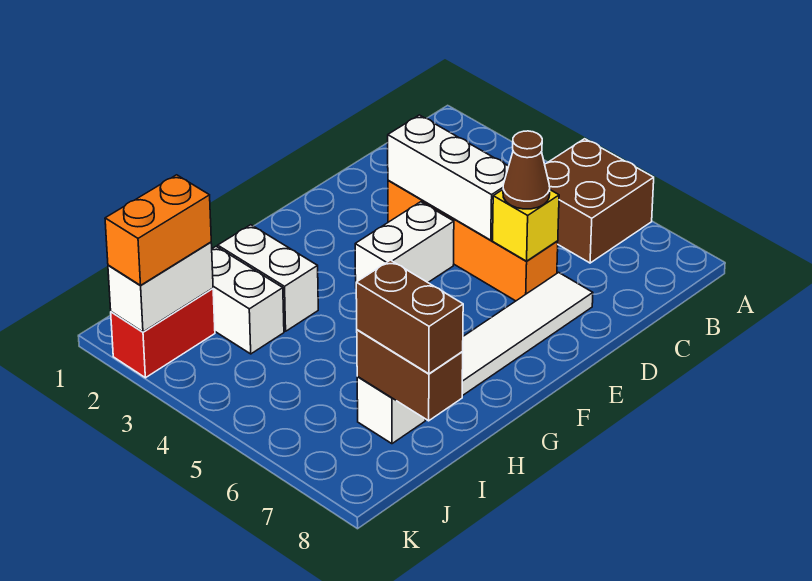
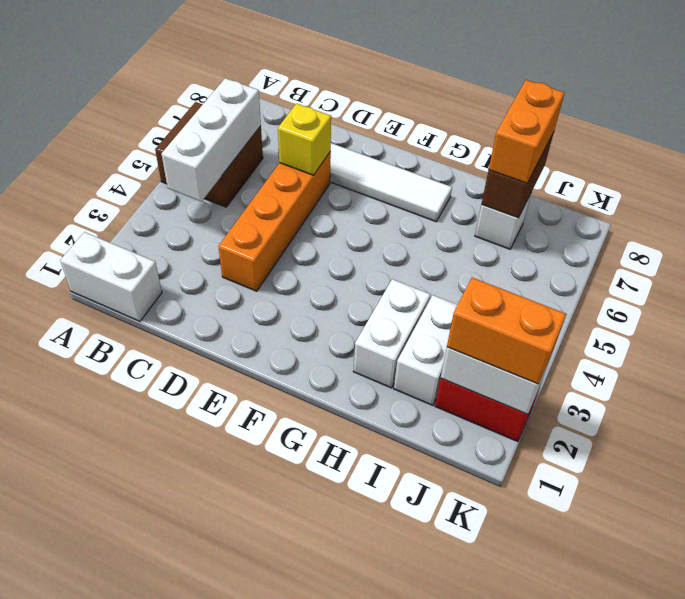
white brick D3:D5 level 2 -> white brick B4:B6 level 2
brown cone D6 level 3 -> none
white brick E4:F4 level 1 -> white brick A1:B1 level 1
brown brick I7:I8 level 3 -> orange brick I7:I8 level 3

